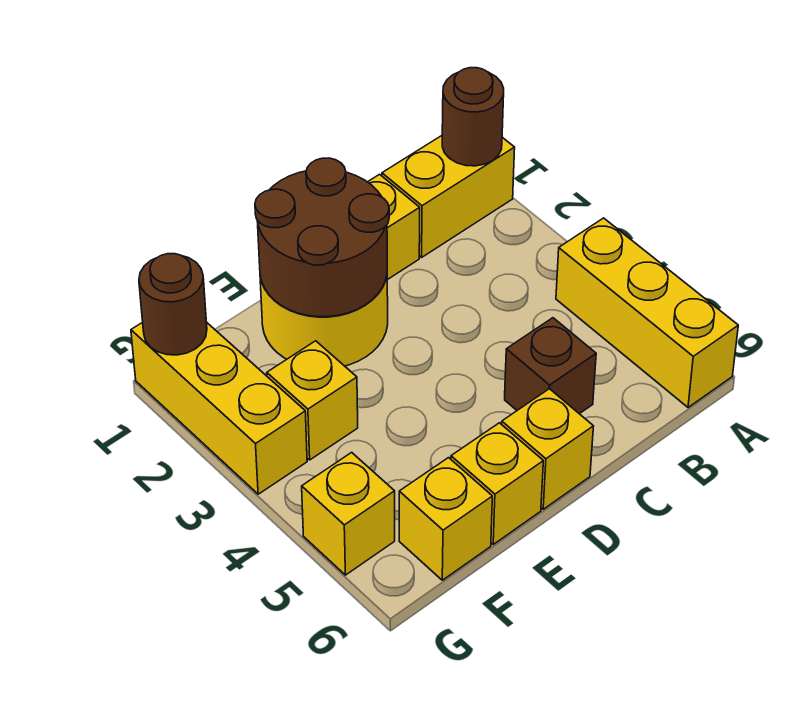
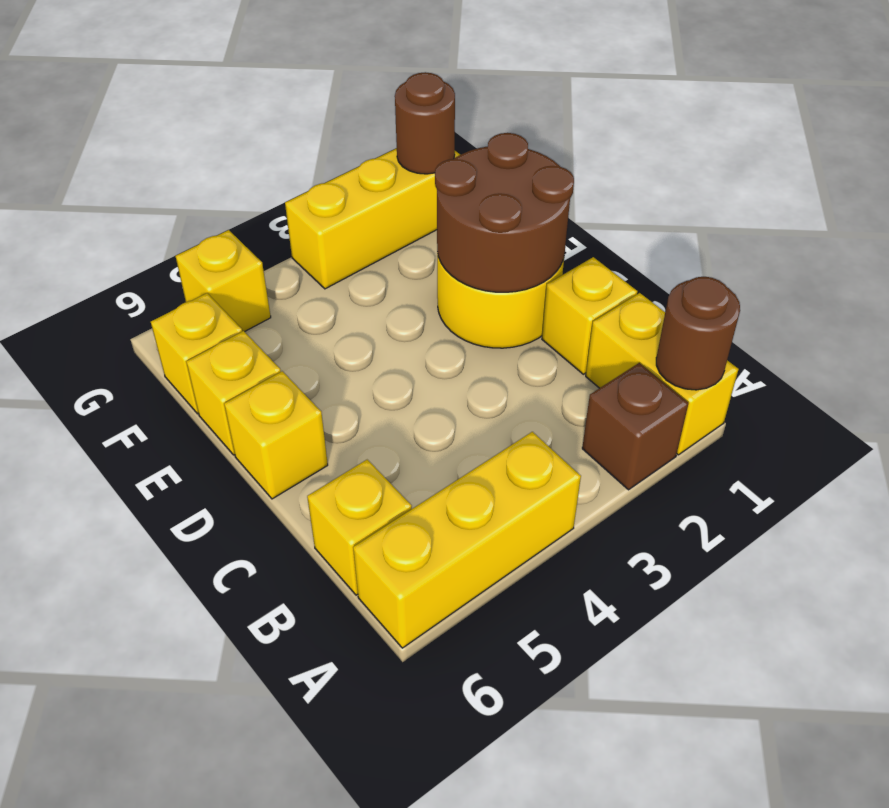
brown brick C5 level 1 -> brown brick A2 level 1
yellow brick F3 level 1 -> yellow brick B6 level 1

